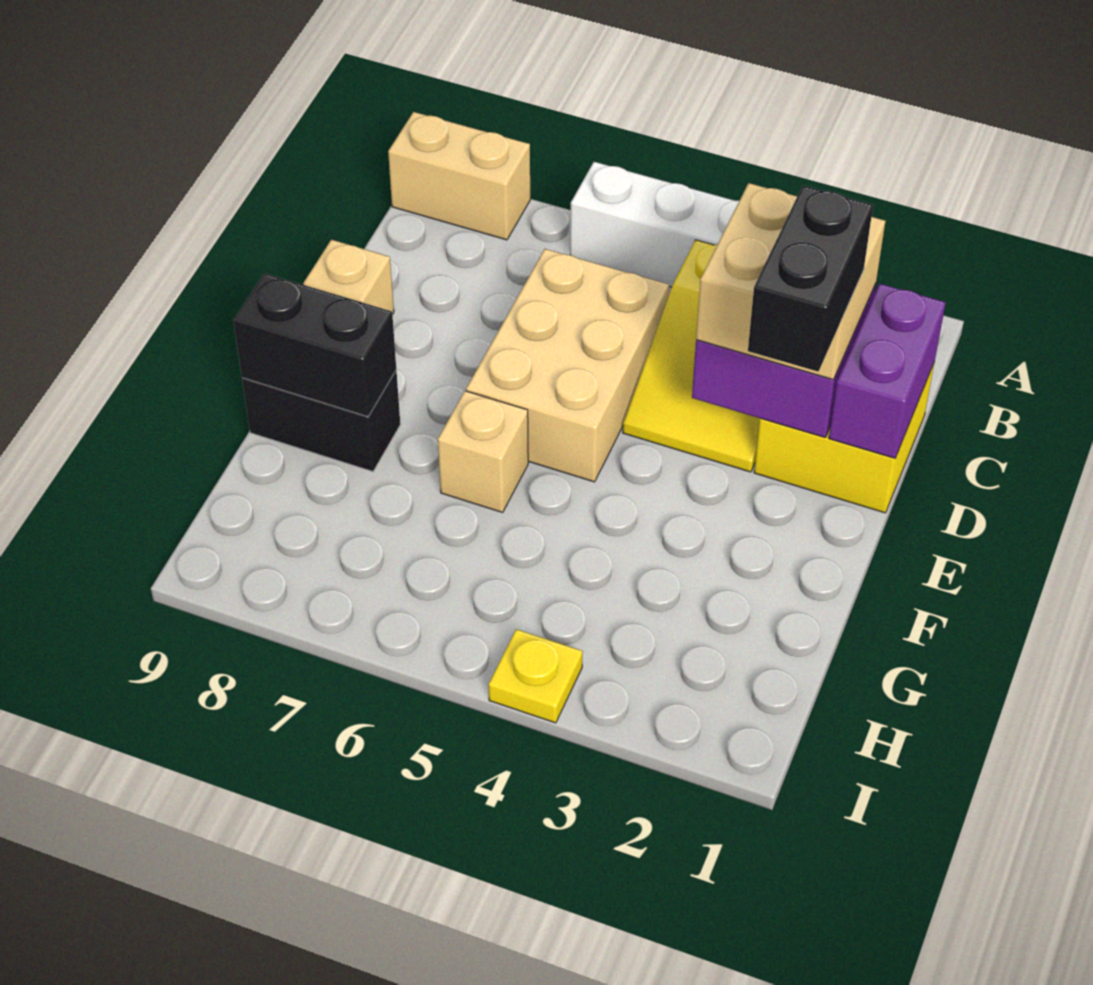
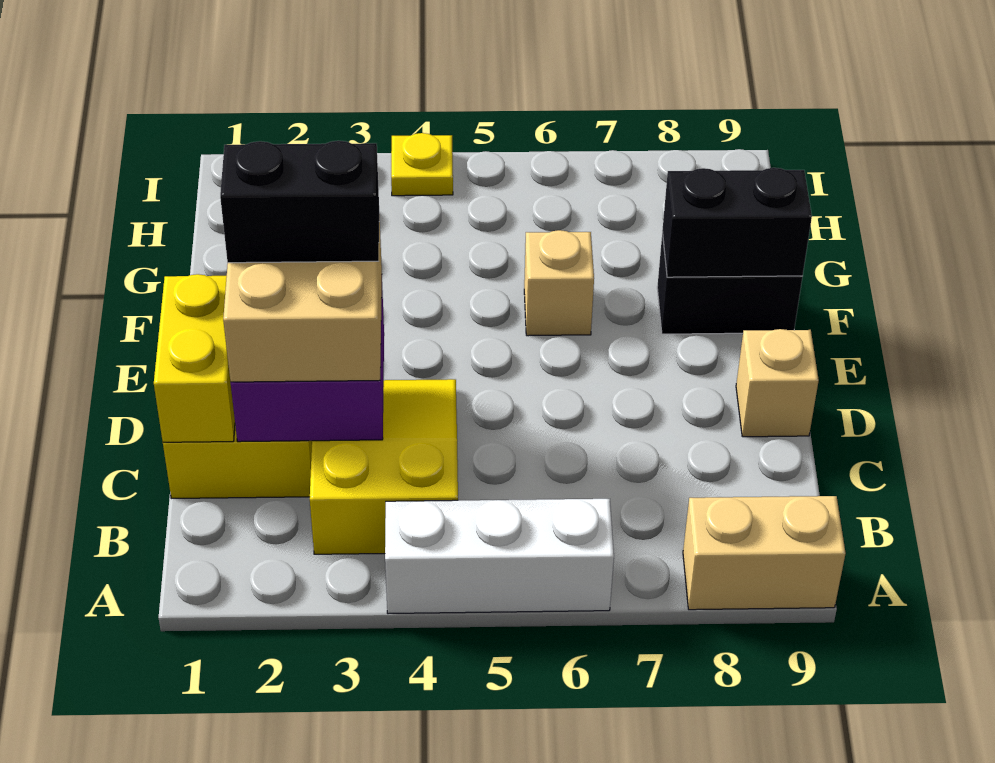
purple brick C1:D1 level 2 -> yellow brick C1:D1 level 2
tan brick C5:E6 level 1 -> none
black brick D2:E2 level 4 -> black brick D2:D3 level 4

